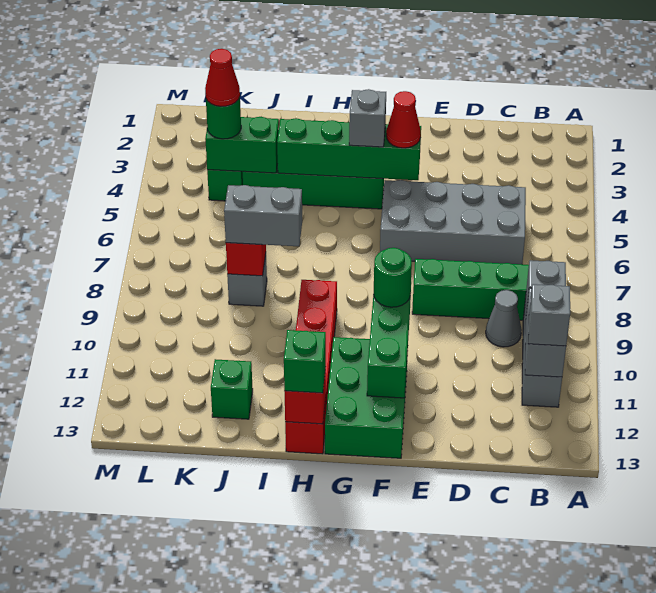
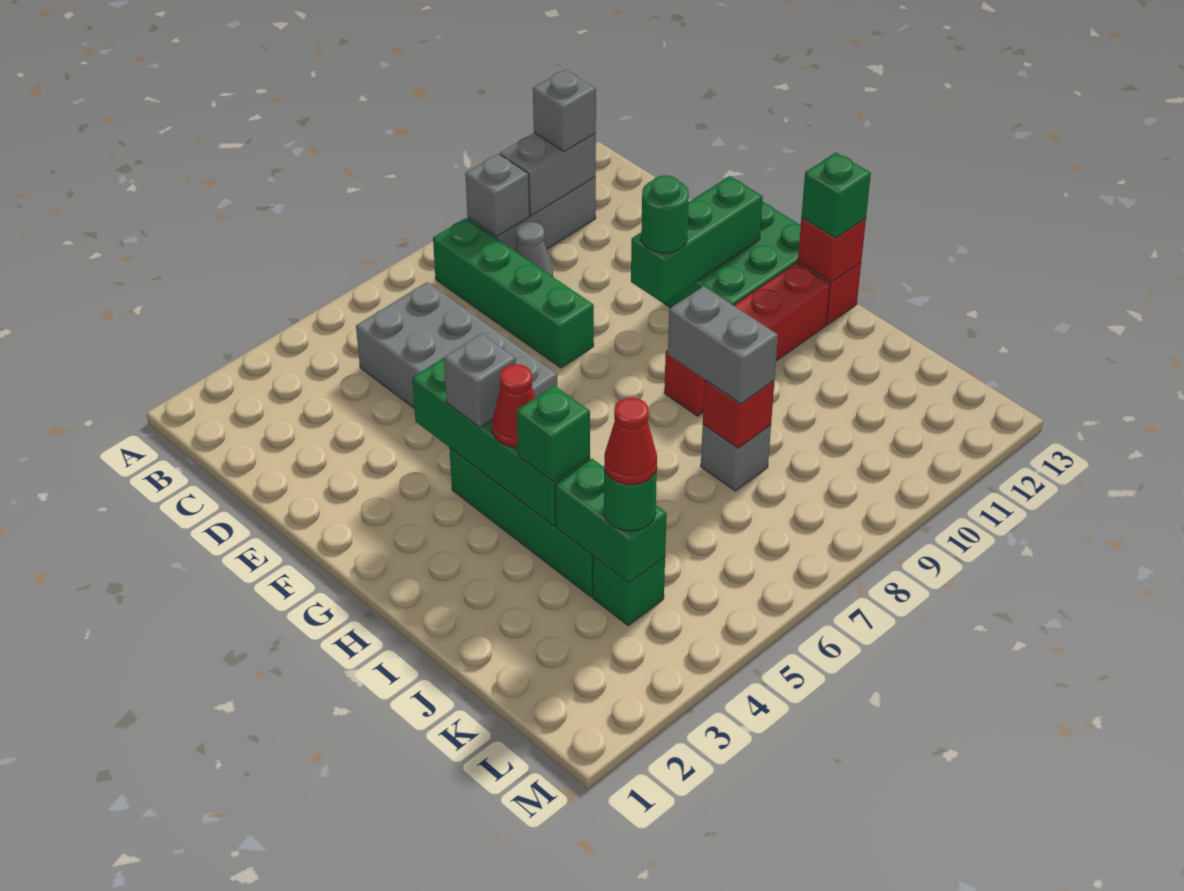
red cone F4 level 3 -> red cone H4 level 3
green brick J12 level 1 -> green brick I4 level 3

